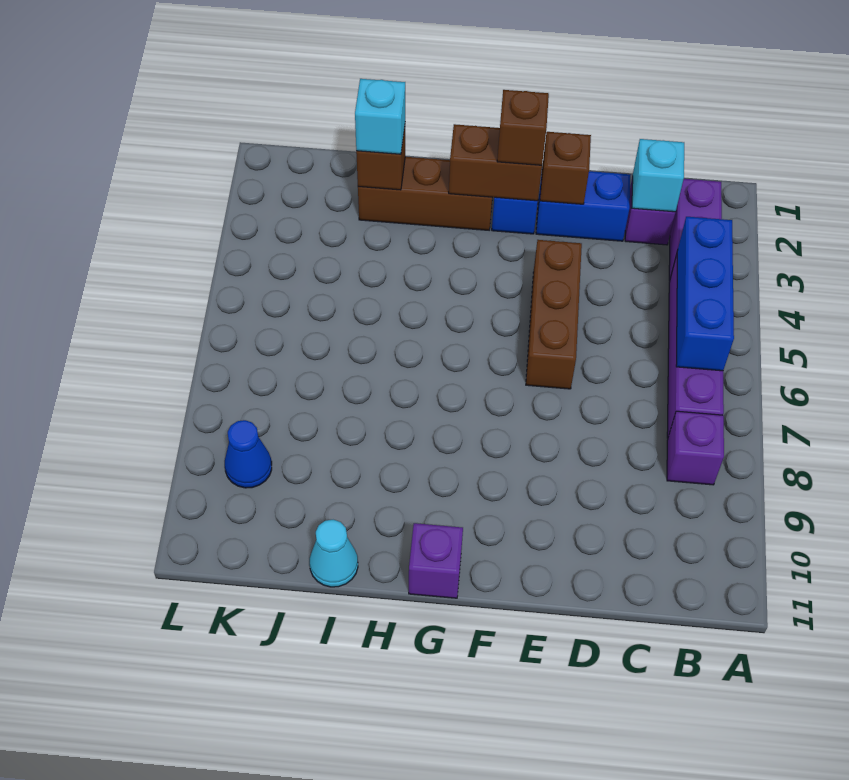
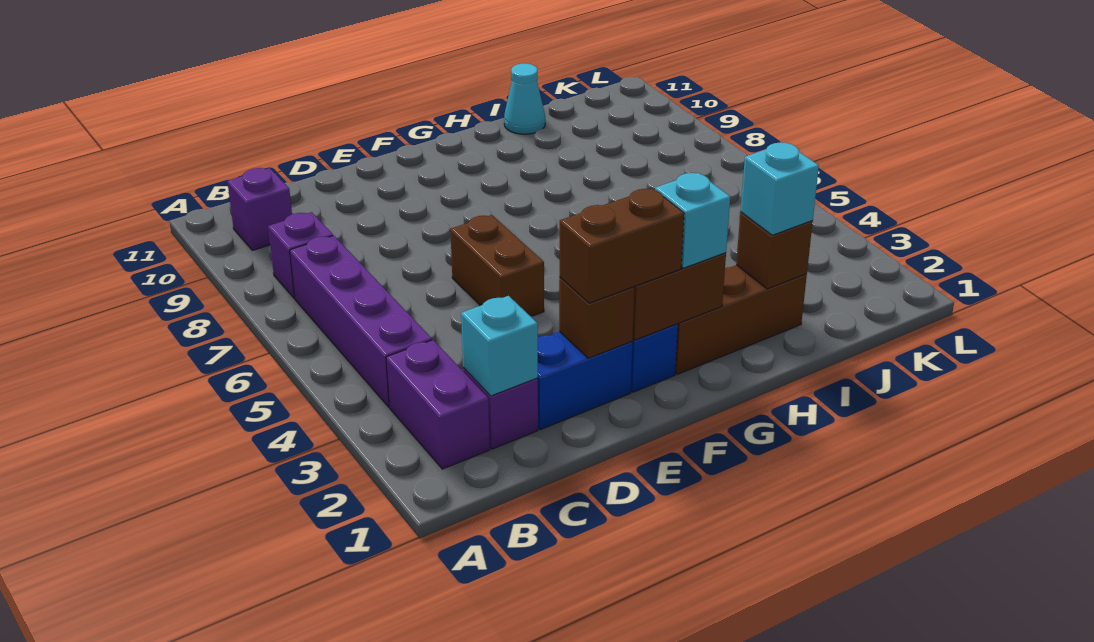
blue brick B4:B6 level 2 -> none
brown brick E4:E6 level 1 -> brown brick E5:E6 level 1
brown brick F2 level 3 -> brown brick E2:F2 level 3
none -> cyan brick G2 level 3
purple brick G11 level 1 -> purple brick B10 level 1
blue cone K9 level 1 -> none

